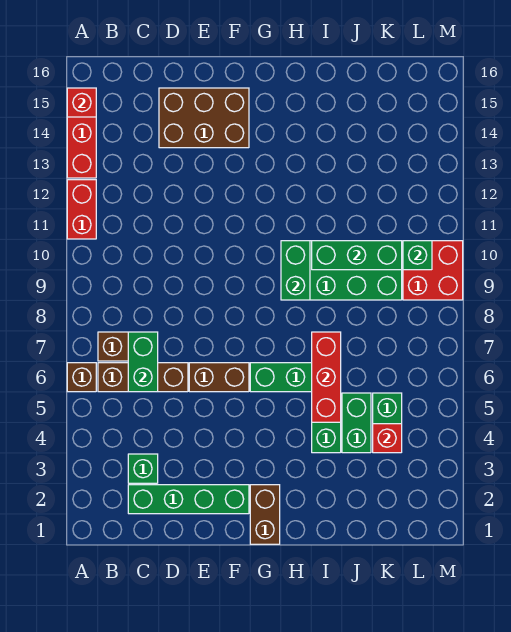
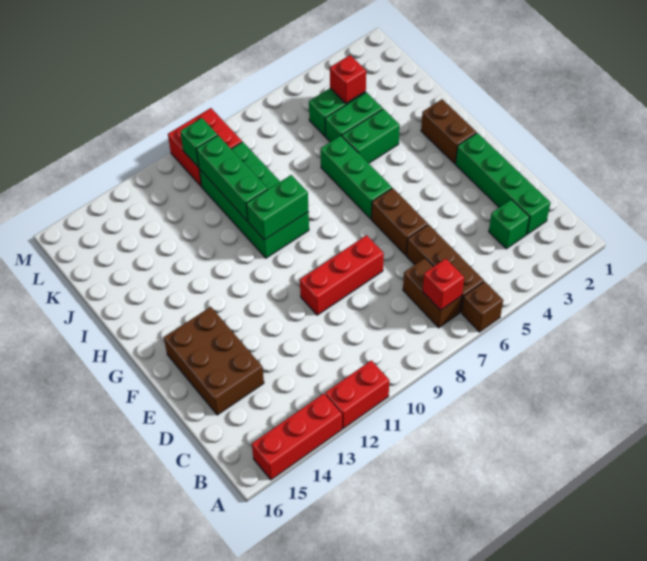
red brick A15 level 2 -> red brick B7 level 2
green brick C6:C7 level 2 -> none
brown brick G1:G2 level 1 -> brown brick G2:H2 level 1
red brick I5:I7 level 2 -> red brick E8:E10 level 1

